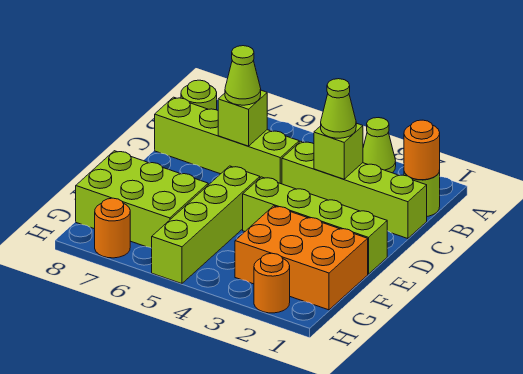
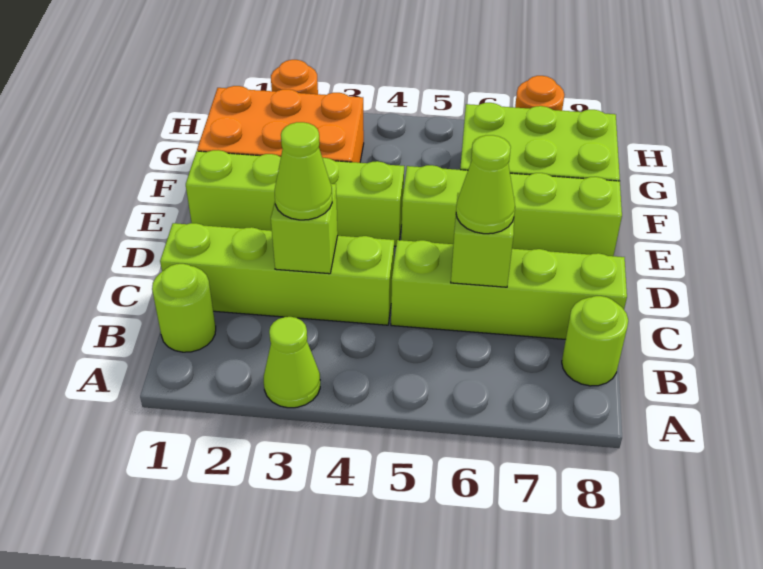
orange round brick B1 level 2 -> none
lime brick E5:H5 level 1 -> lime brick E5:E8 level 1

